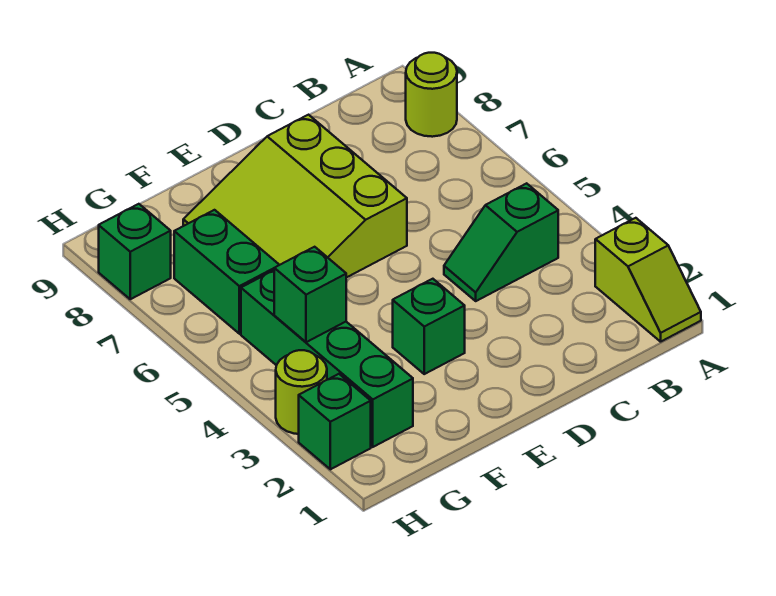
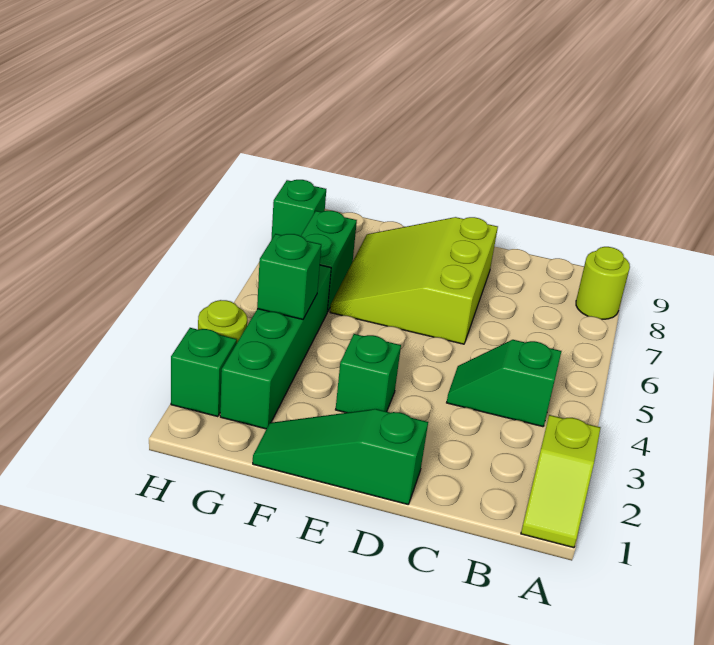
none -> green slope D1:F1 level 1 top D

